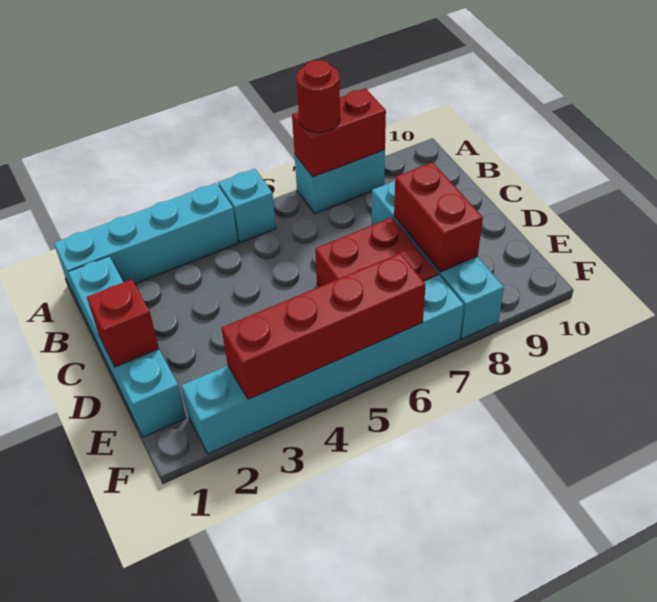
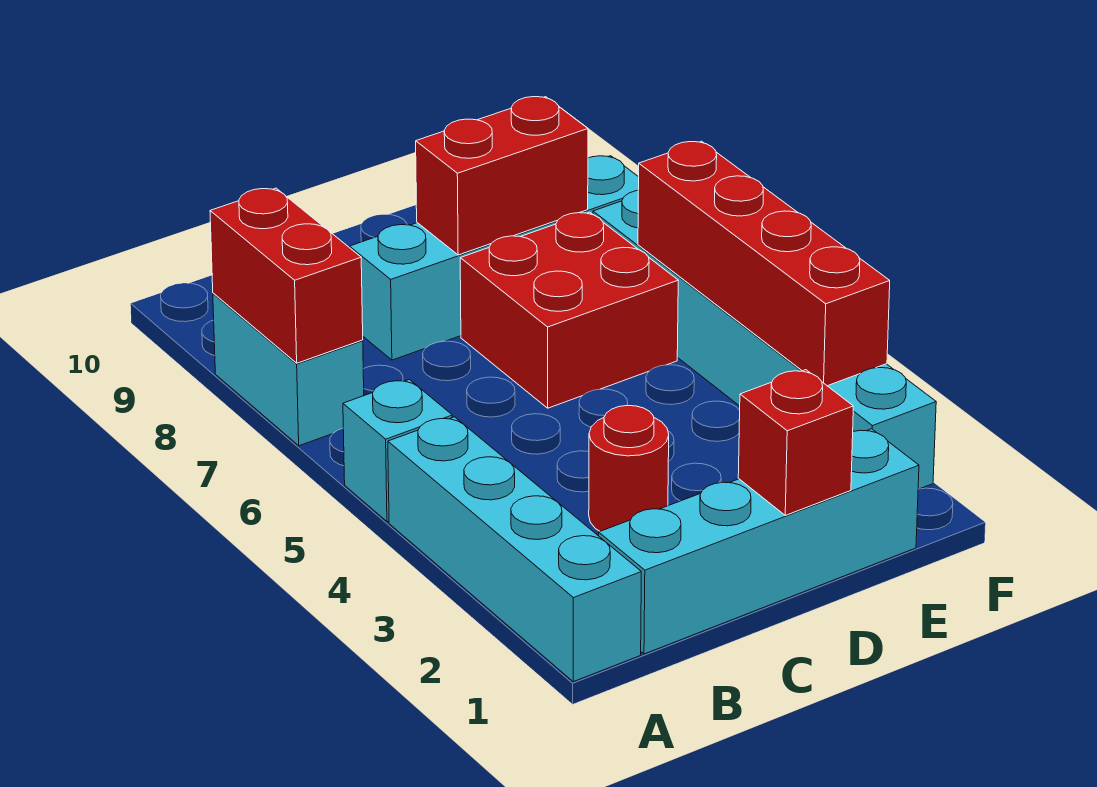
red round brick A7 level 3 -> red round brick C3 level 1

